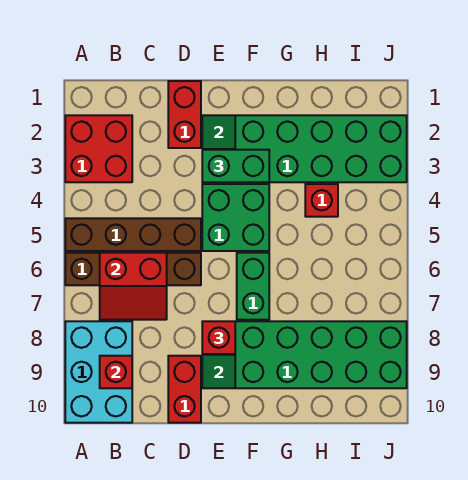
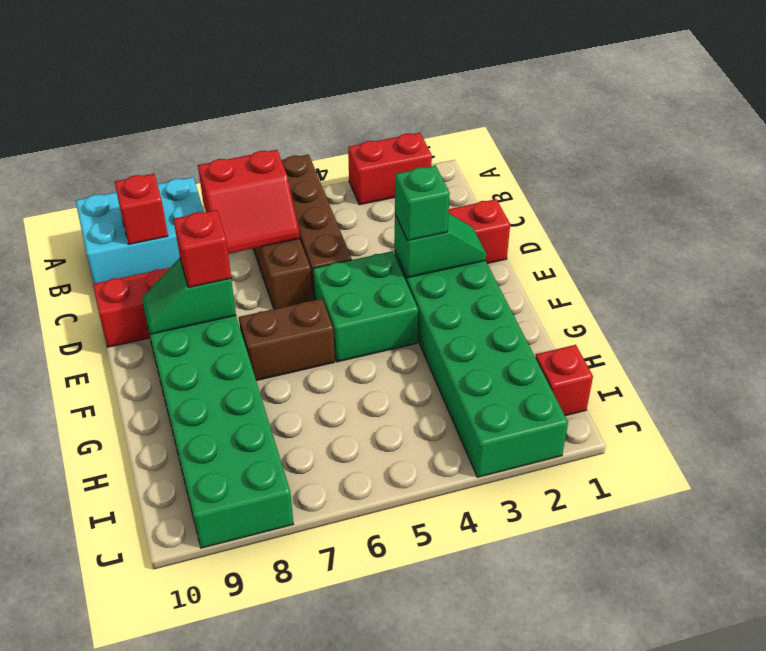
red brick A2:B3 level 1 -> red brick A2:A3 level 1
red slope B6:C7 level 2 top 6 -> red slope B6:C7 level 2 top B
green brick E3:F3 level 3 -> green brick E3 level 3
green brick F6:F7 level 1 -> brown brick F6:F7 level 1
red brick H4 level 1 -> red brick I1 level 1

